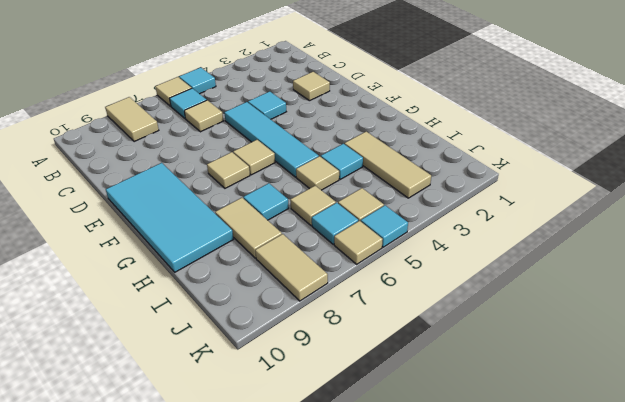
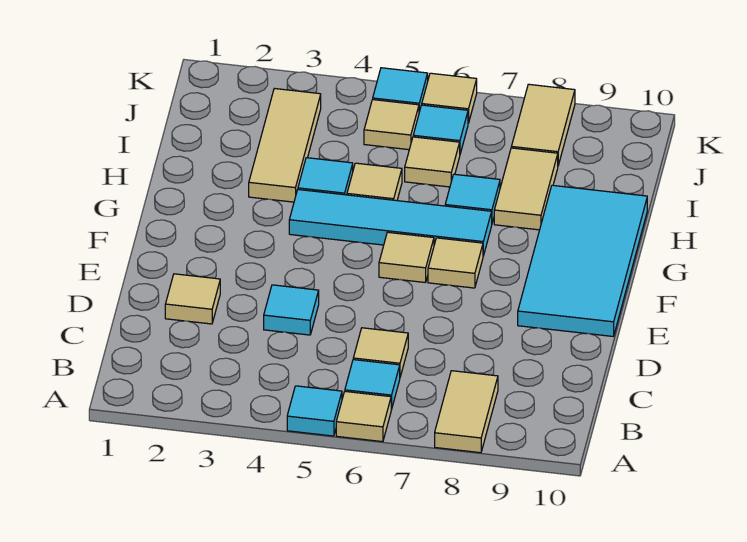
cyan tile D5:G5 level 1 -> cyan tile G4:G7 level 1

